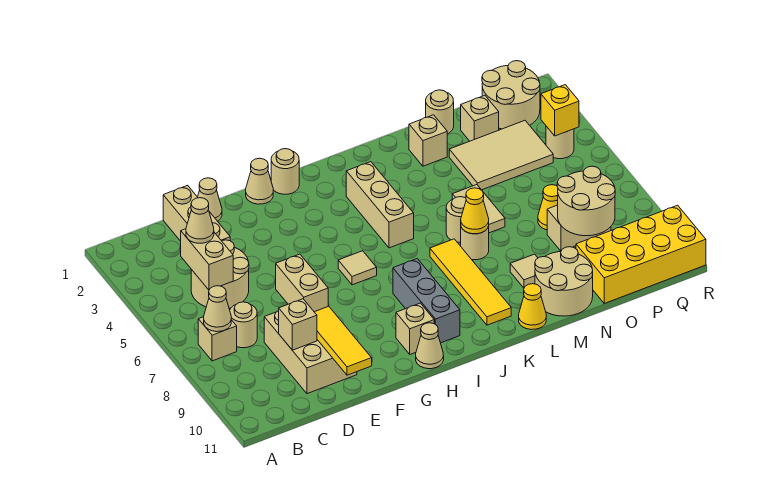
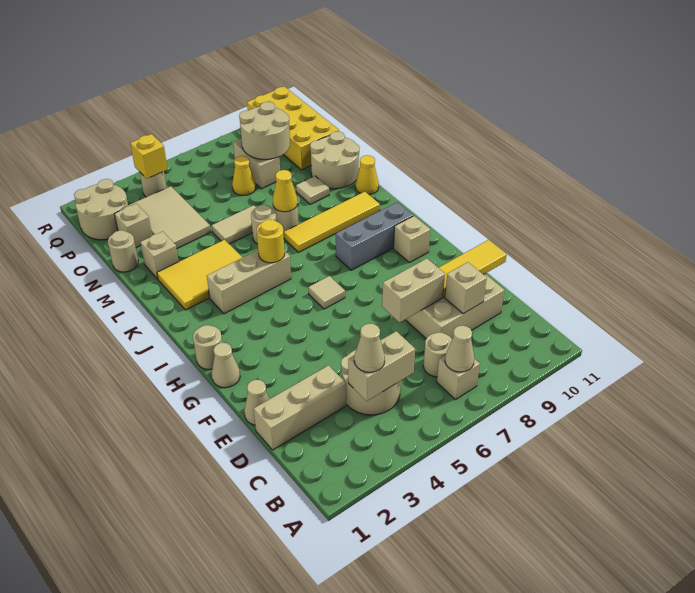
tan cone H11 level 1 -> none
none -> yellow round brick J5 level 2
none -> yellow tile K2:L4 level 1

